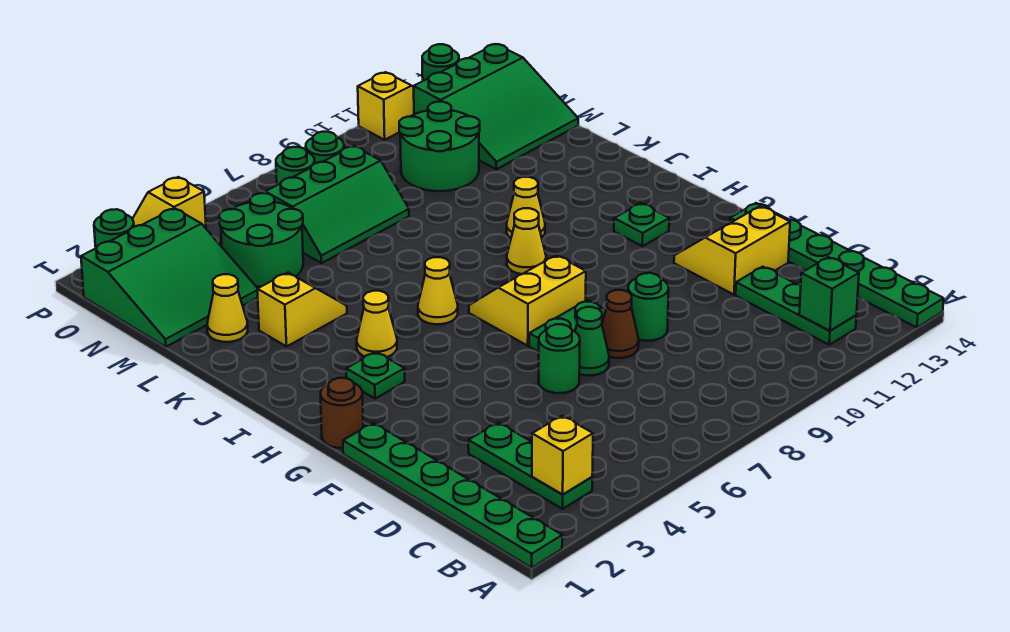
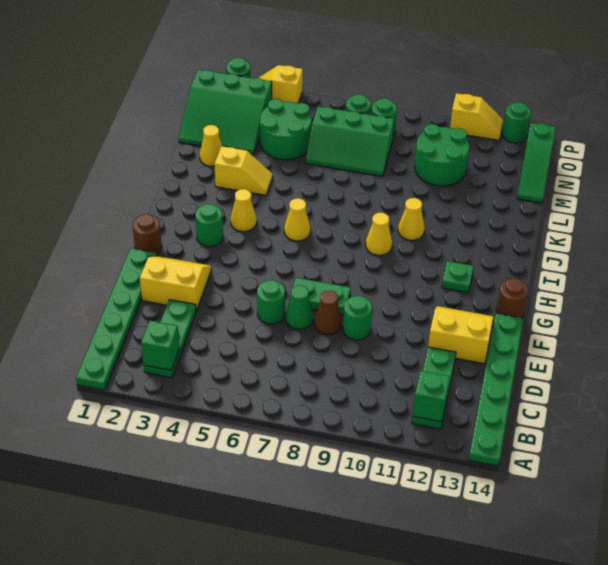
yellow brick B3 level 2 -> green brick B3 level 2
yellow slope G7:H8 level 1 top G -> yellow slope E2:F3 level 1 top E
none -> brown round brick G14 level 1
green plate H3 level 1 -> green round brick H3 level 1
green slope M12:O14 level 1 top O -> green slope M14:O14 level 1 top O

